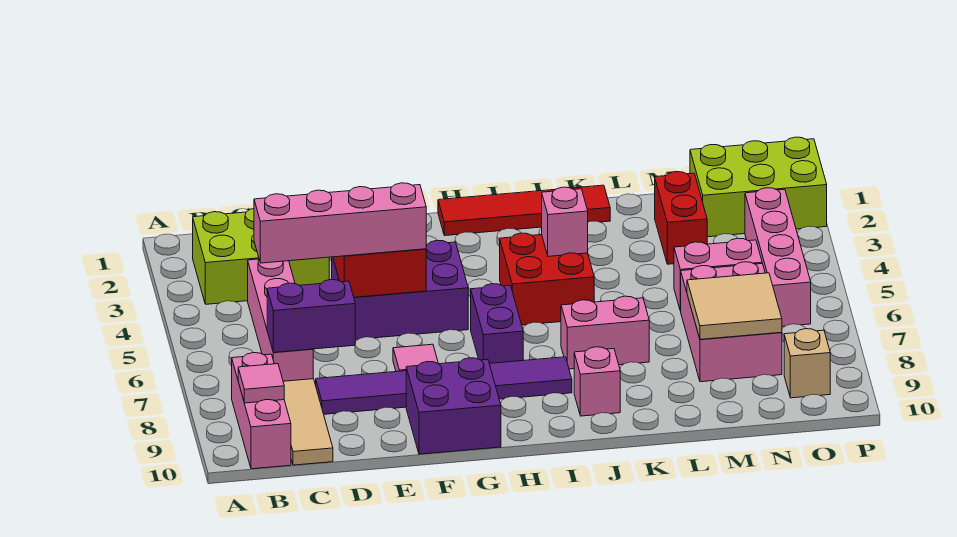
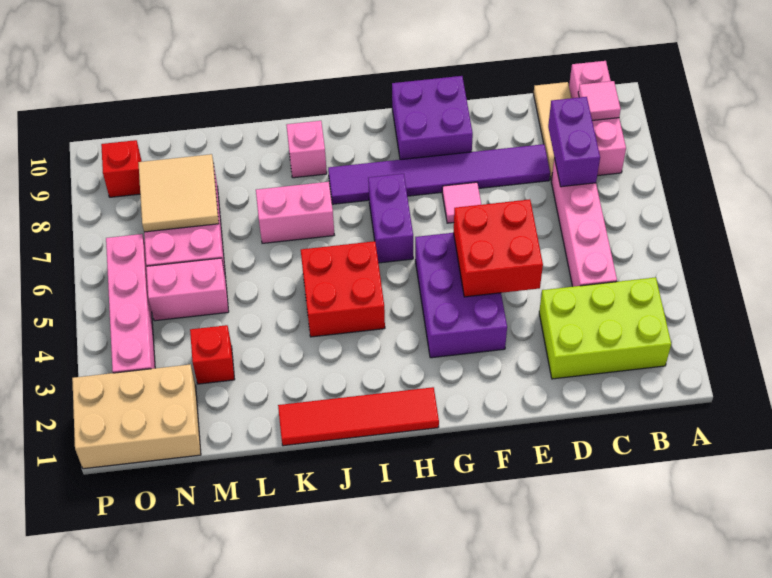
pink brick C5:F5 level 3 -> none
purple brick C7:D7 level 2 -> purple brick C7:C8 level 2
purple brick E4:G5 level 1 -> purple brick F3:G5 level 1
pink brick J4 level 2 -> none
red brick M2:M3 level 1 -> red brick M3 level 1
lime brick N1:P2 level 1 -> tan brick N1:P2 level 1
tan brick O9 level 1 -> red brick O9 level 1

